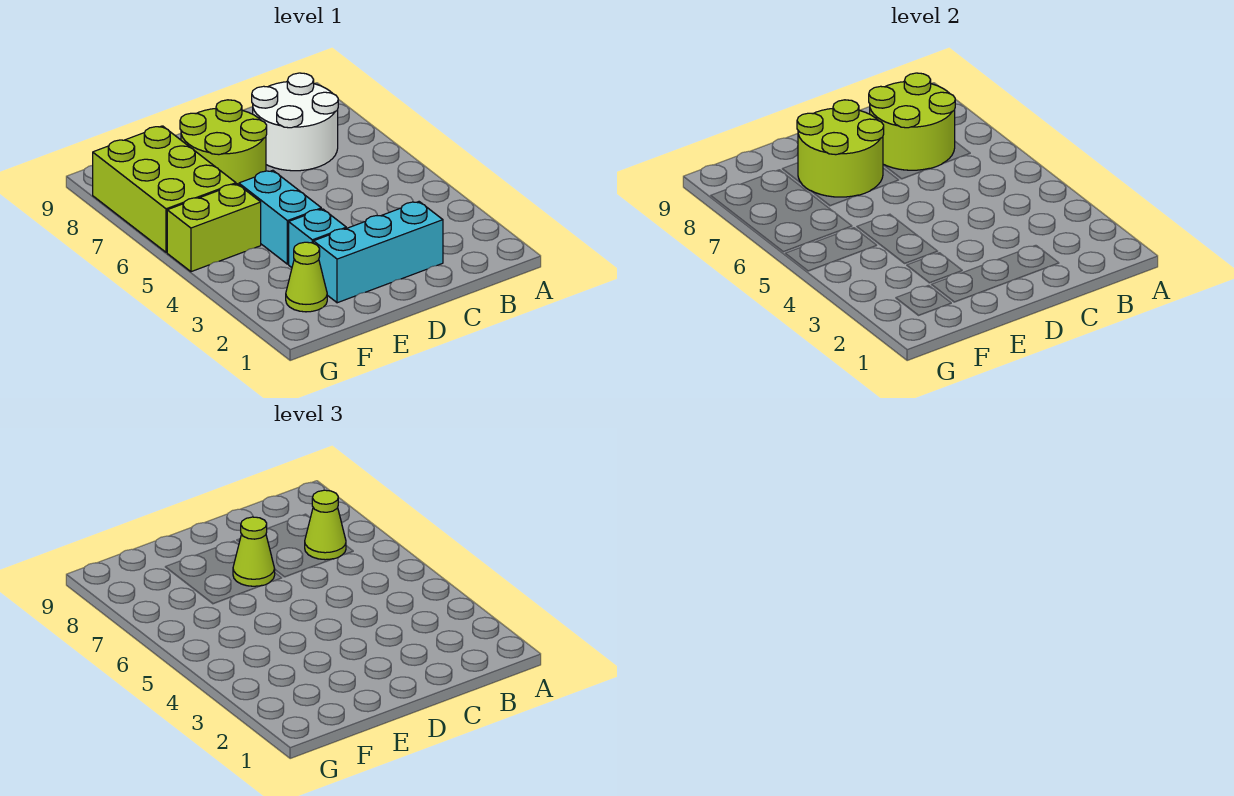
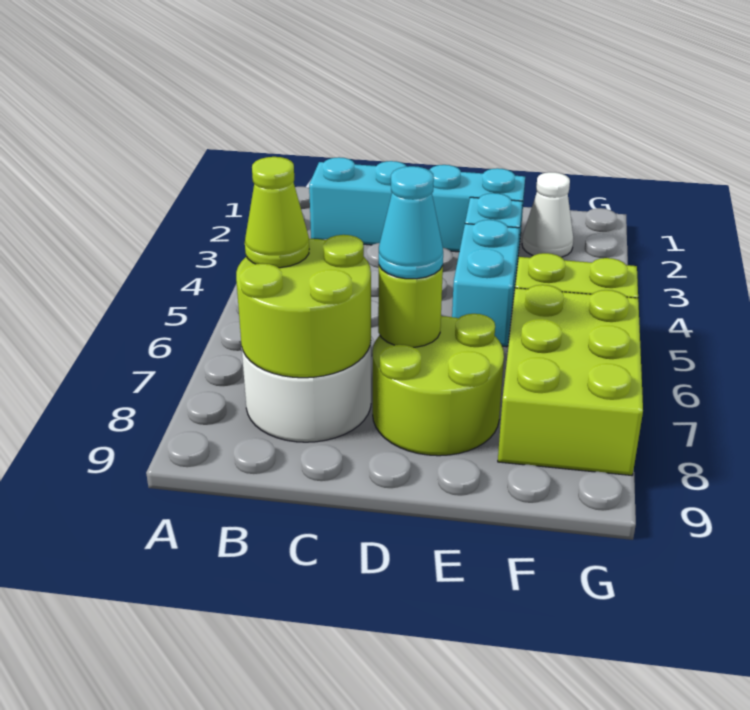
cyan brick C2:E2 level 1 -> cyan brick B2:E2 level 1
lime round brick D7:E8 level 2 -> lime round brick D7 level 2
lime cone D7 level 3 -> cyan cone D7 level 3
lime cone F2 level 1 -> white cone F2 level 1

